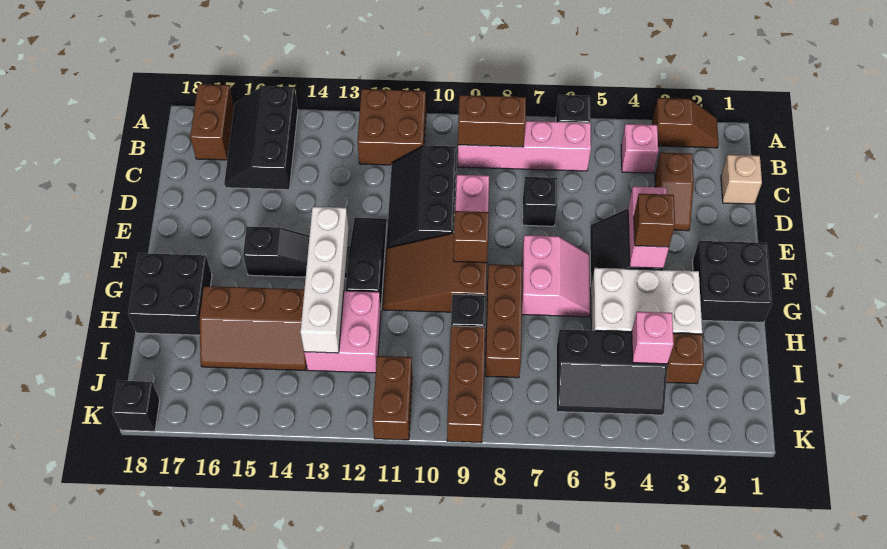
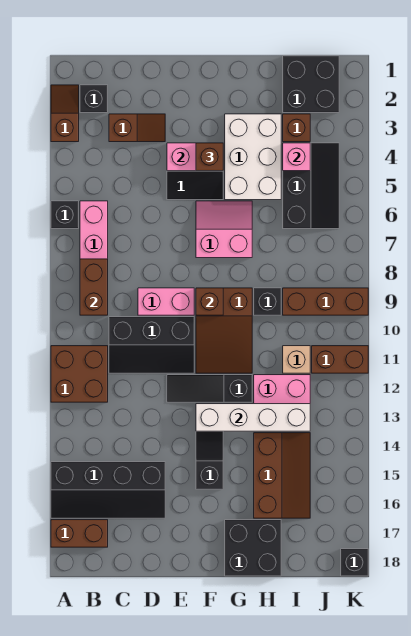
black slope A15:C16 level 1 top 15 -> black slope A15:D16 level 1 top 15
pink brick B4 level 1 -> none
tan brick C1 level 1 -> tan brick I11 level 1
black brick D7 level 1 -> black brick B2 level 1
black brick F1:G2 level 1 -> black brick I1:J2 level 1
brown brick G8:I8 level 1 -> none

